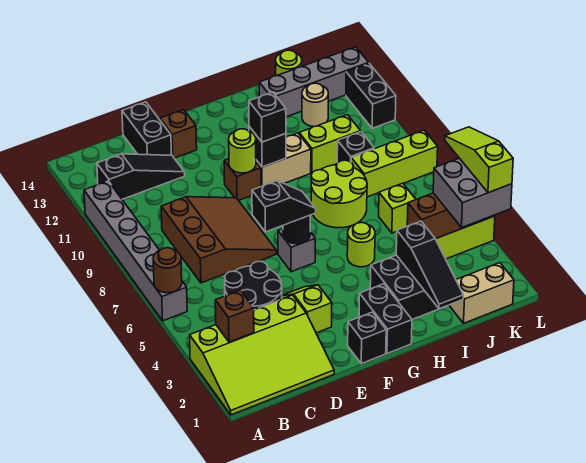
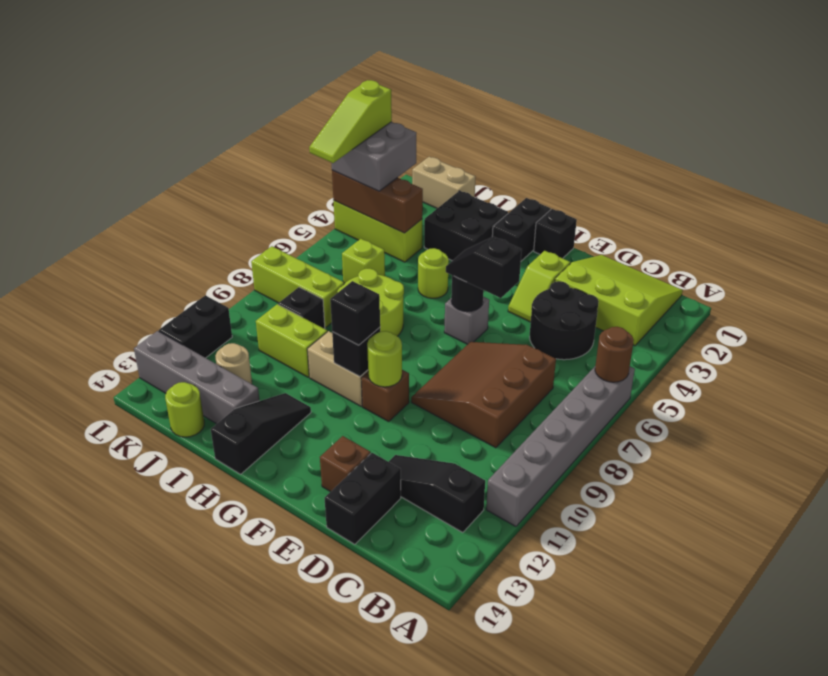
lime slope A1:D3 level 1 top 3 -> lime slope B1:D3 level 1 top 3
brown brick B3 level 2 -> none
black slope I1:I3 level 2 top 3 -> black slope H12:H14 level 1 top 14

